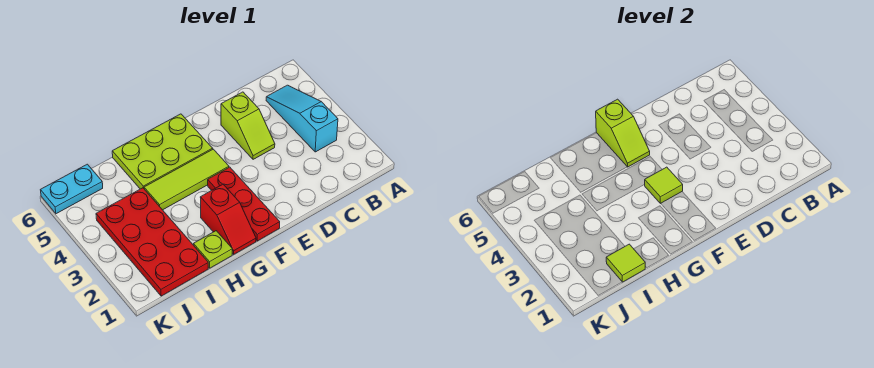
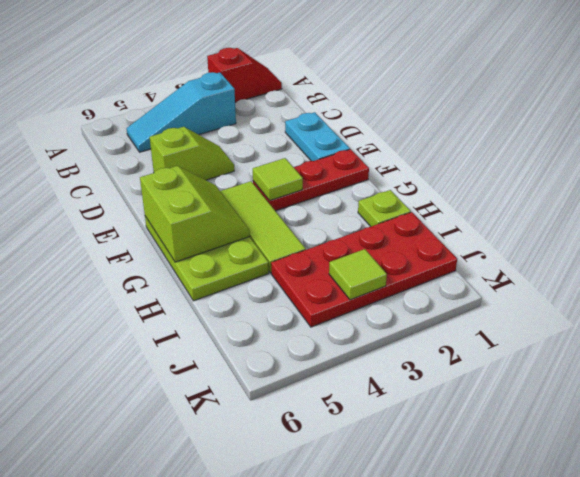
lime slope F5:F6 level 2 top 6 -> lime slope F5:G6 level 2 top 6
red slope G1:G2 level 1 top 2 -> red slope A1:A2 level 1 top 2
lime tile I1 level 2 -> lime tile J3 level 2
cyan plate J6:K6 level 1 -> cyan plate D1:E1 level 1

